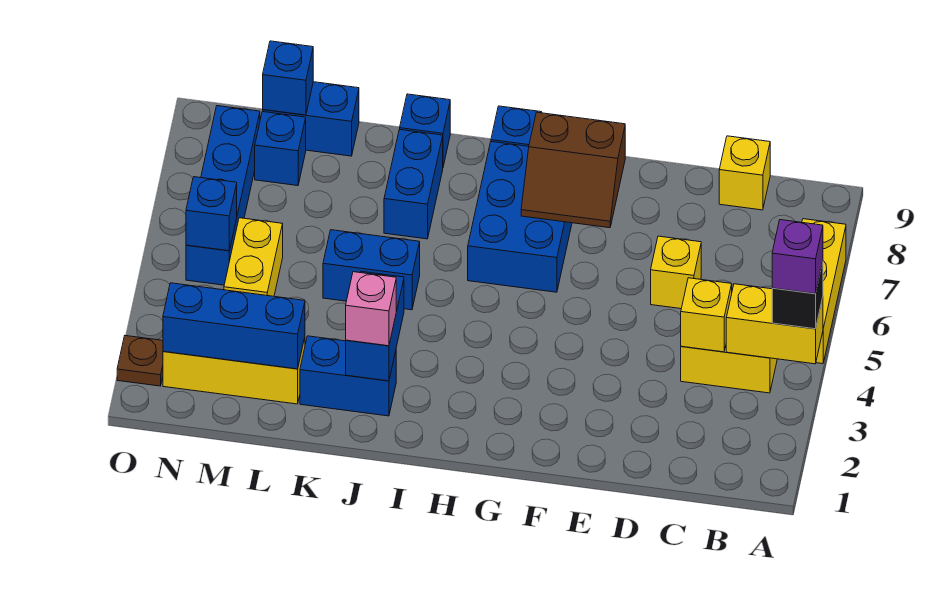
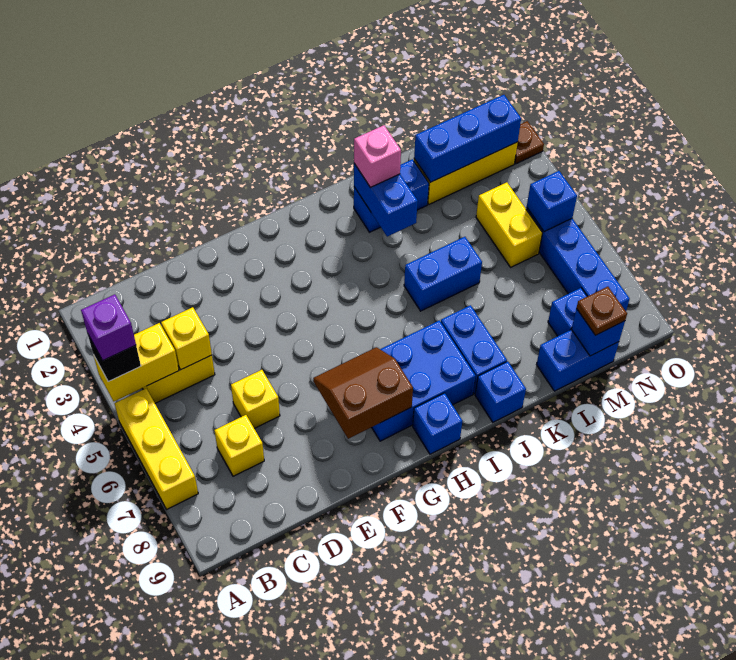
yellow brick C9 level 1 -> yellow brick C7 level 1
blue brick G6:H8 level 1 -> blue brick G7:I8 level 1
none -> brown plate M9 level 3

